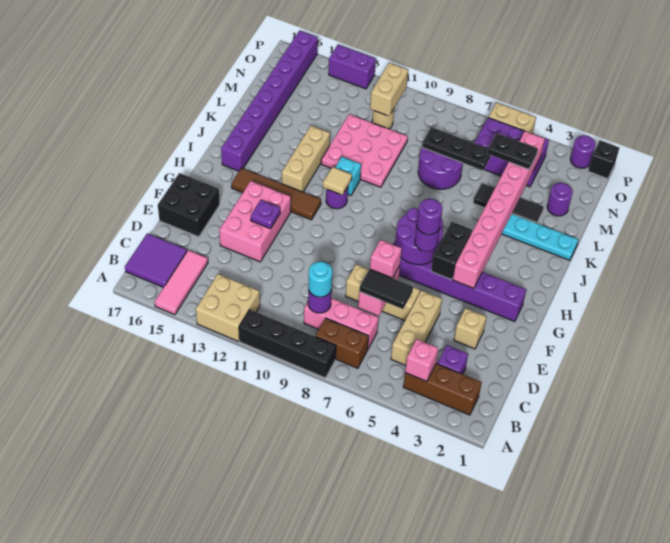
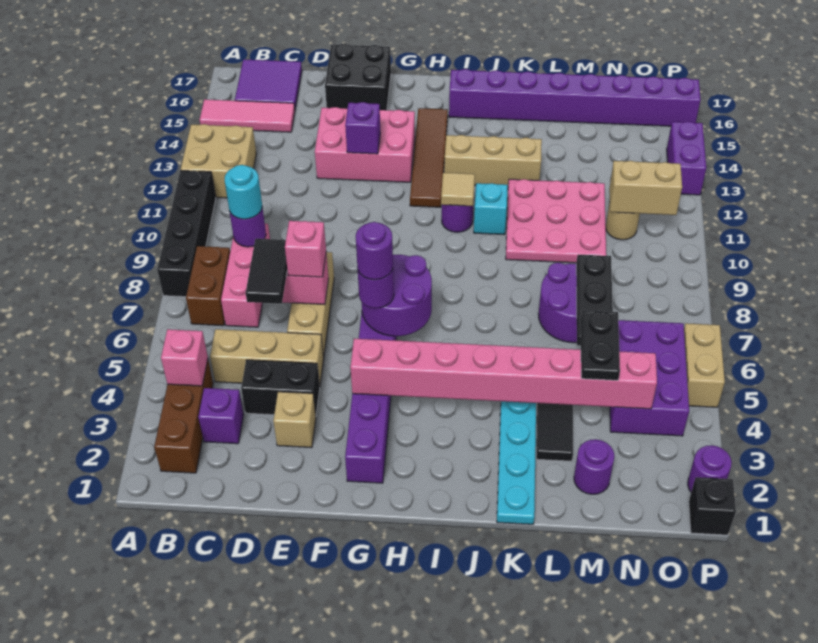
purple plate F13 level 2 -> purple brick F13 level 2
black brick G5:H5 level 2 -> black brick D4:E4 level 1

